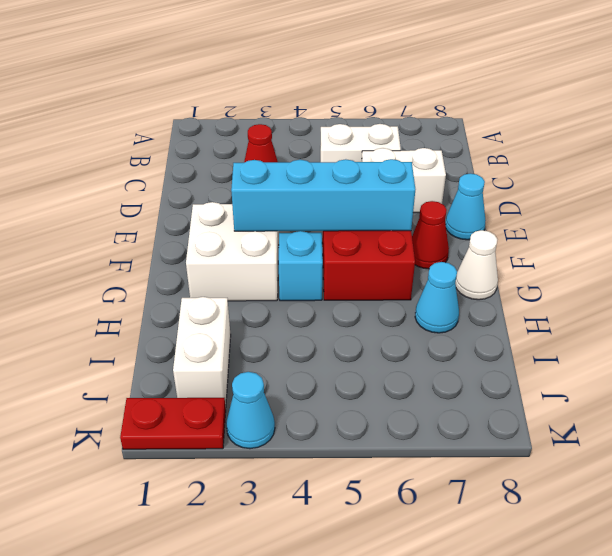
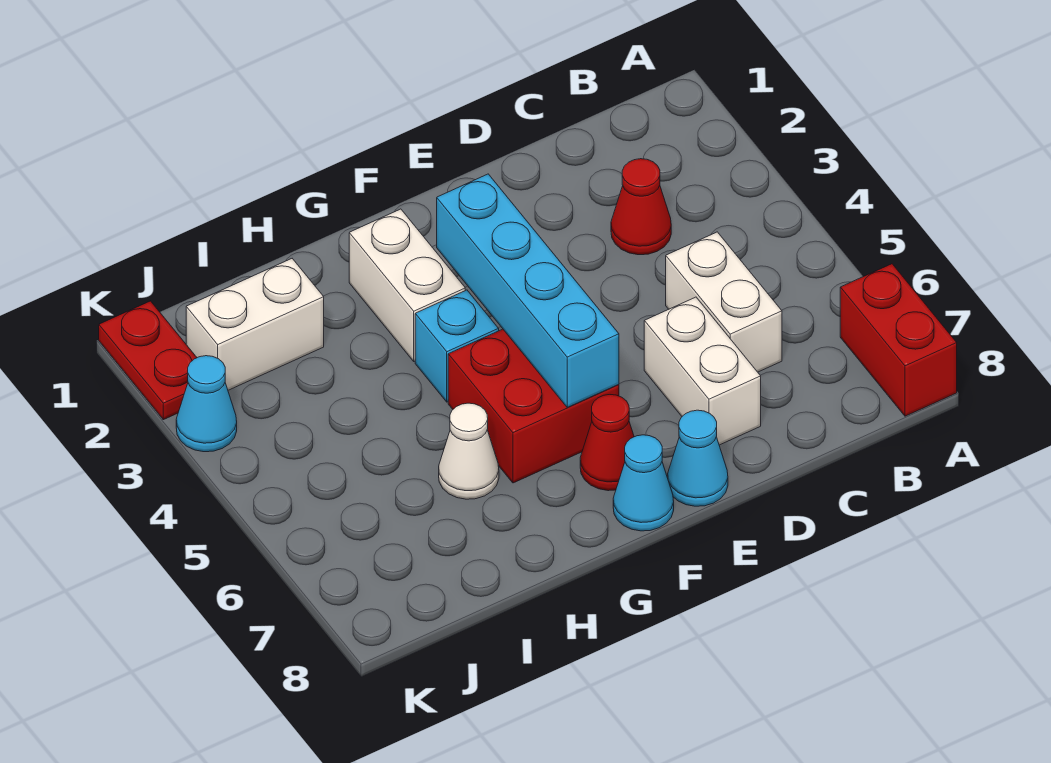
none -> red brick A7:A8 level 1
white brick F2:G3 level 1 -> white brick G2:G3 level 1
white cone G8 level 1 -> white cone H6 level 1
cyan cone H7 level 1 -> cyan cone F8 level 1

